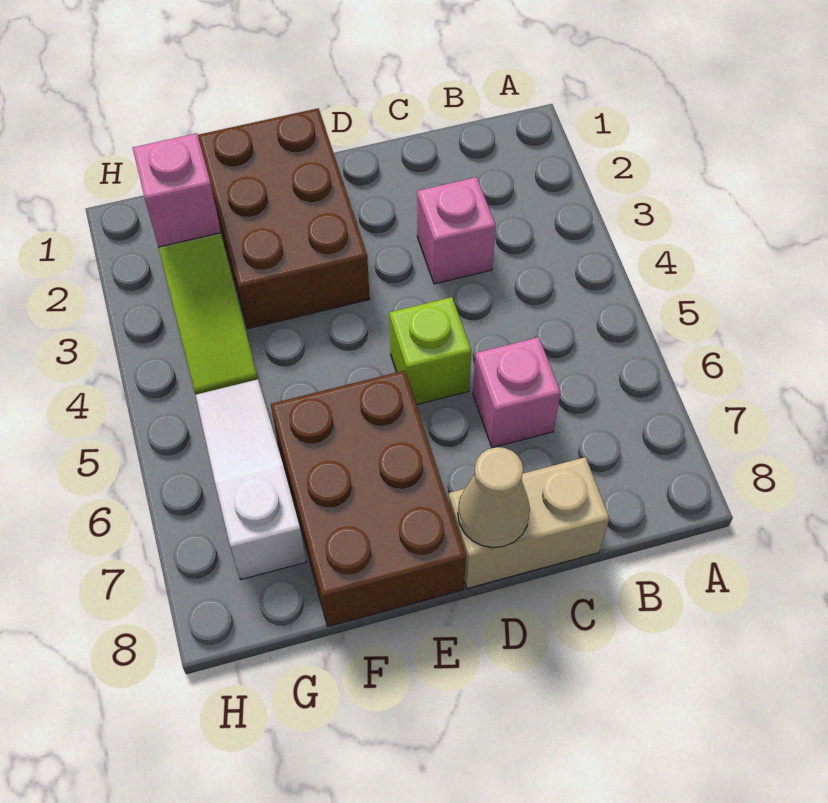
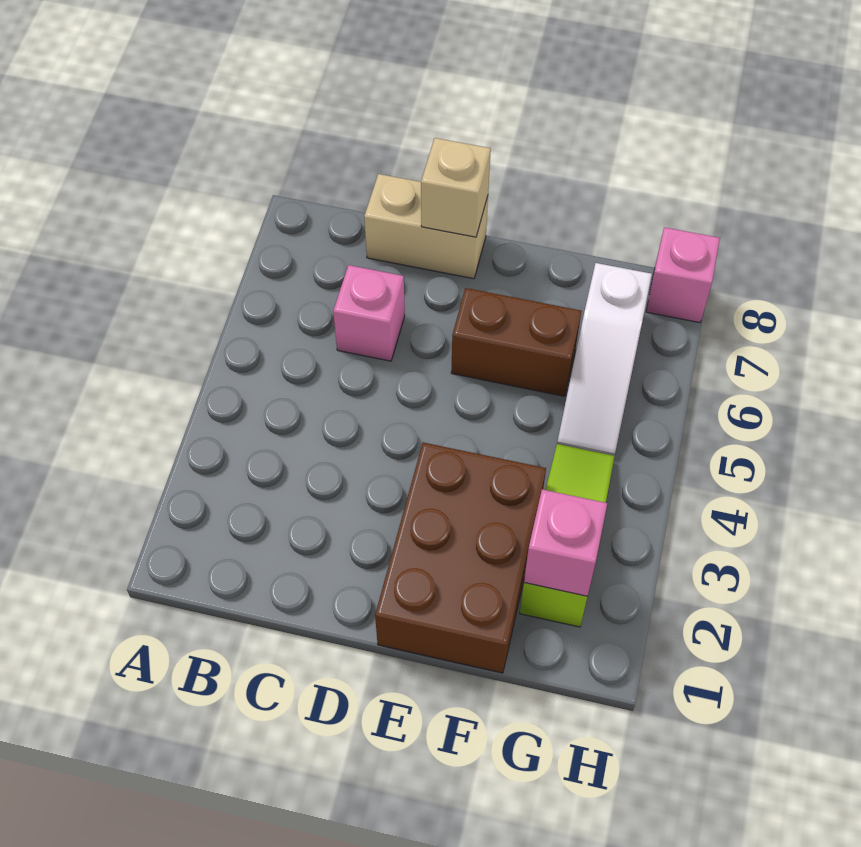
pink brick C3 level 1 -> pink brick H8 level 1
lime brick D5 level 1 -> none
tan cone D8 level 2 -> tan brick D8 level 2
brown brick E6:F8 level 1 -> brown brick E6:F6 level 1

